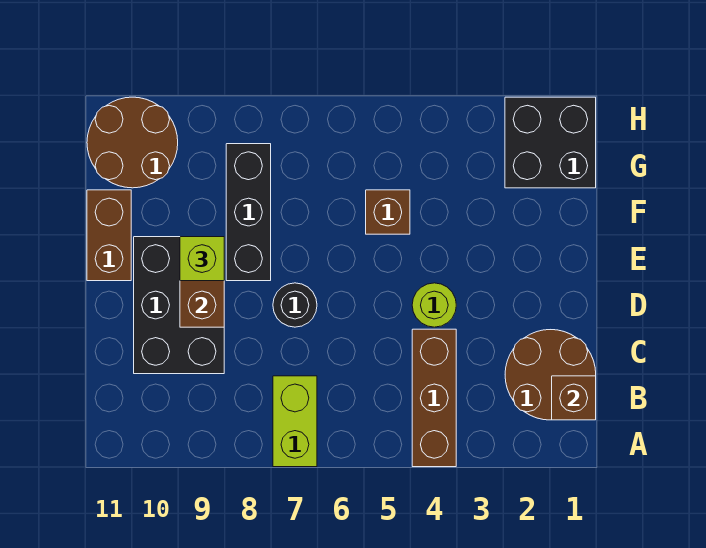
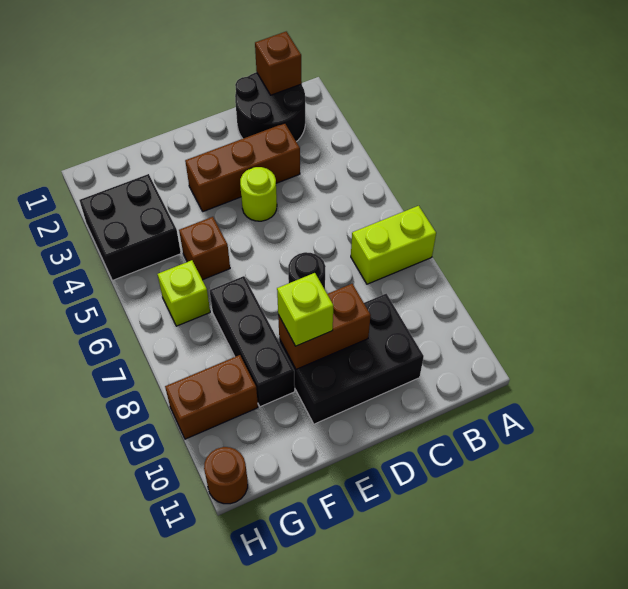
brown brick A4:C4 level 1 -> brown brick C3:E3 level 1
brown round brick B1:C2 level 1 -> black round brick B1:C2 level 1
black brick E8:G8 level 1 -> black brick F7:F9 level 1
brown brick E11:F11 level 1 -> brown brick G9:H9 level 1
black brick G1:H2 level 1 -> black brick G3:H4 level 1
none -> lime brick G6 level 1
brown round brick G10:H11 level 1 -> brown round brick H11 level 1

